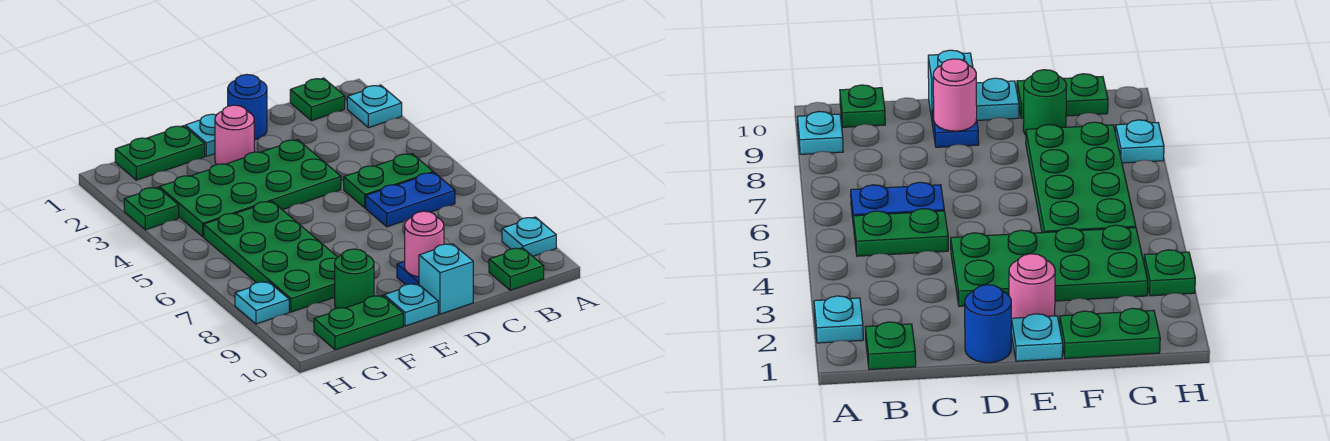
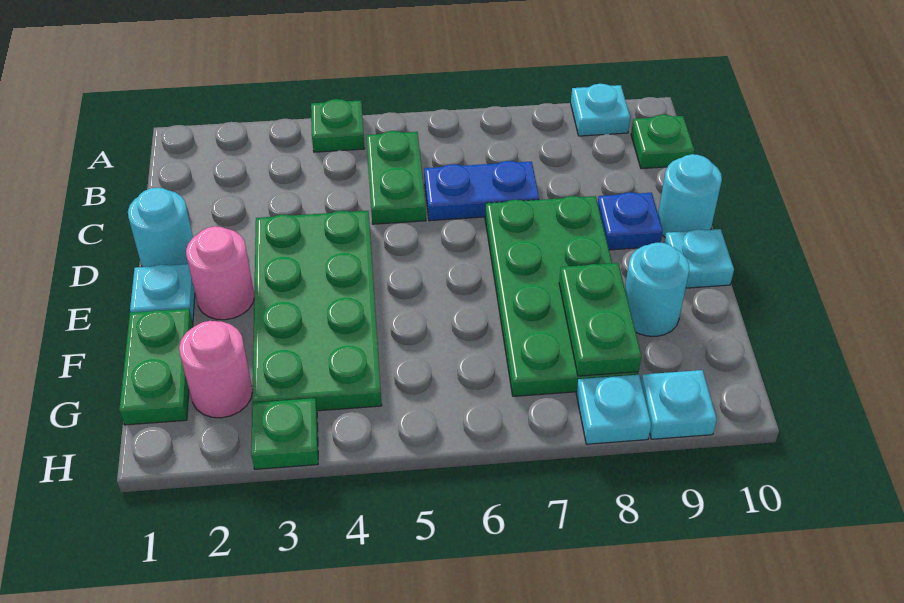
cyan plate A2 level 1 -> cyan plate H9 level 1
green plate B1 level 1 -> green plate A4 level 1
blue plate B6:C6 level 1 -> blue plate C6:C7 level 1
blue round brick D1 level 1 -> cyan round brick D1 level 1
pink round brick D9 level 2 -> pink round brick G2 level 1
cyan brick D10 level 1 -> cyan round brick D10 level 1
green plate F5:G8 level 1 -> green plate D7:G8 level 1
green round brick F9 level 1 -> cyan round brick F9 level 1
green plate F10:G10 level 1 -> green plate F8:G8 level 2

